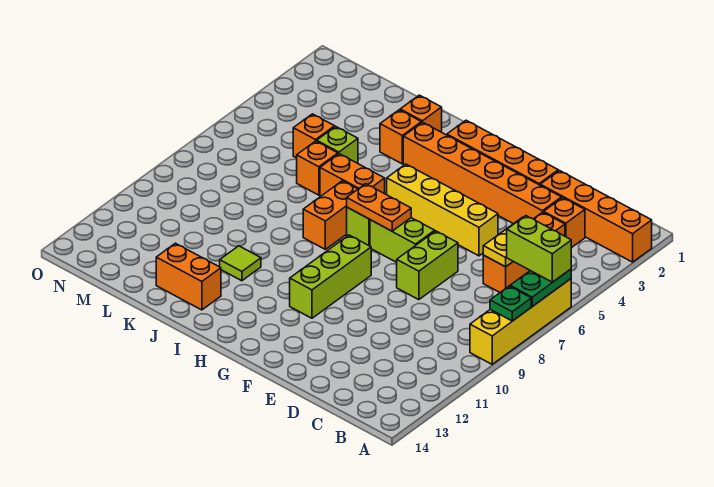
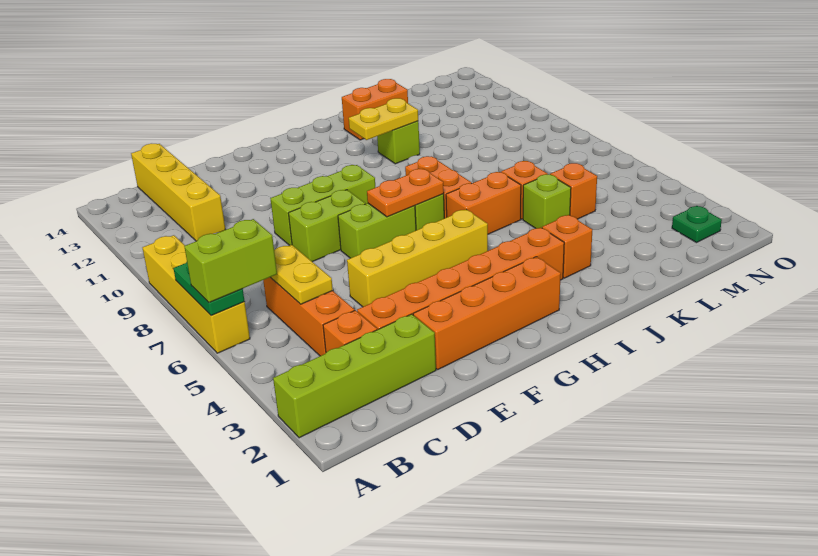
orange brick A2:D2 level 1 -> lime brick A2:D2 level 1
green plate A8 level 2 -> green plate N2 level 1
none -> yellow brick C11:C14 level 1
lime brick E7:E8 level 1 -> lime brick E8:F8 level 1
lime brick G9:G11 level 1 -> lime brick E9:G9 level 1
none -> yellow plate I11:J11 level 2
orange brick J2 level 1 -> none
lime tile J11 level 1 -> lime brick J11 level 1

